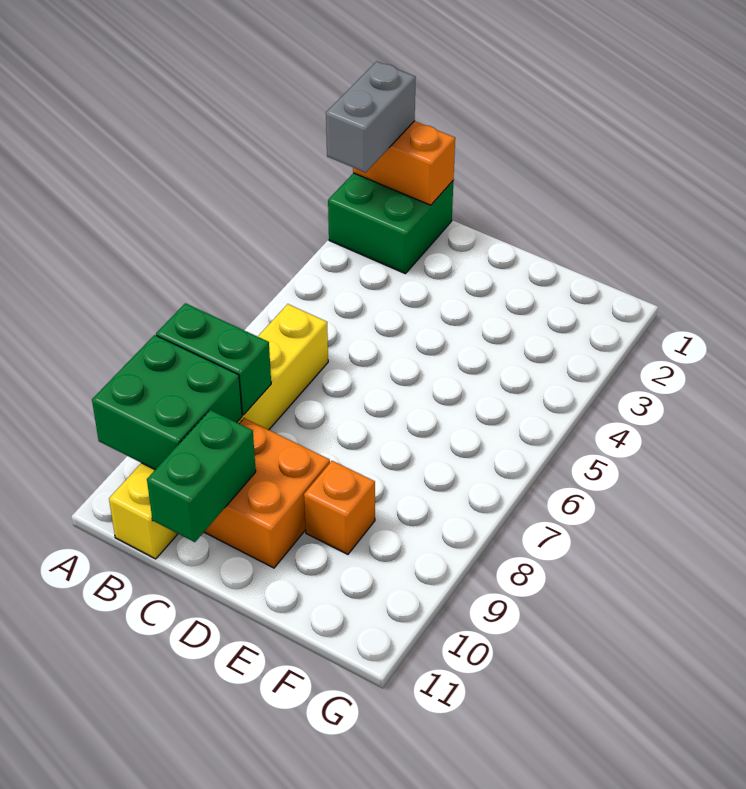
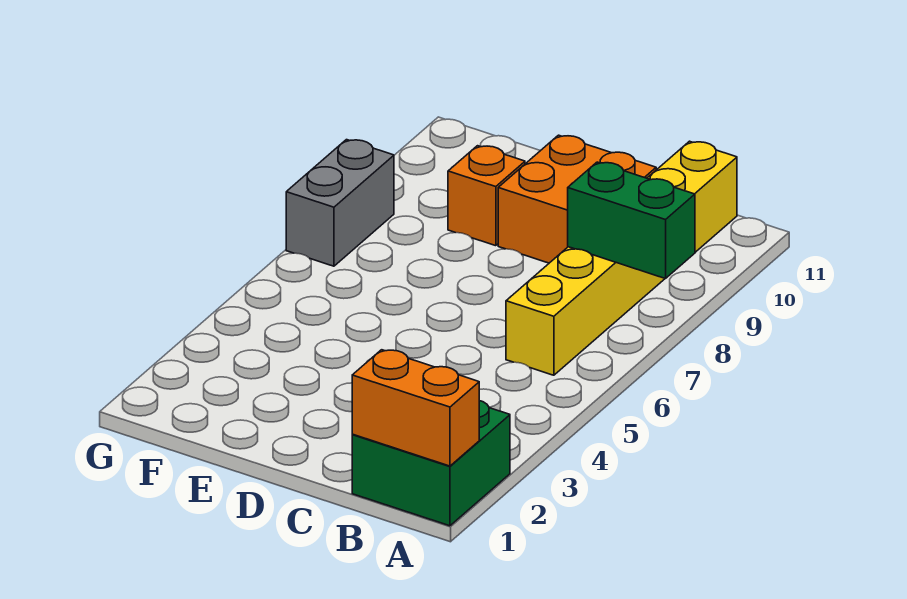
grey brick A1:A2 level 3 -> grey brick G7:G8 level 1
green brick A9:B10 level 2 -> none
green brick C10:C11 level 2 -> none

